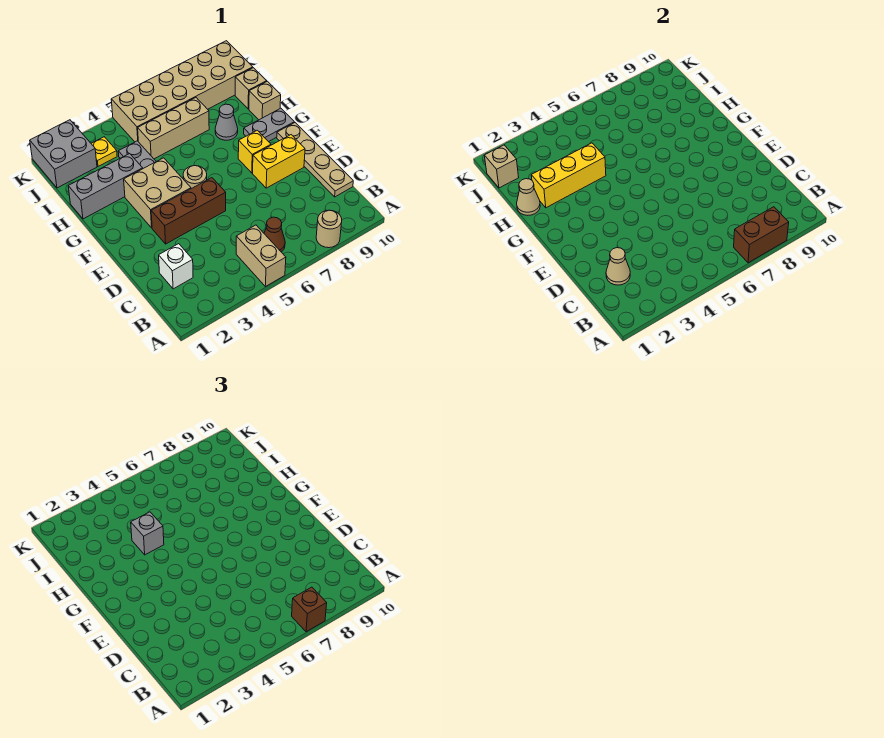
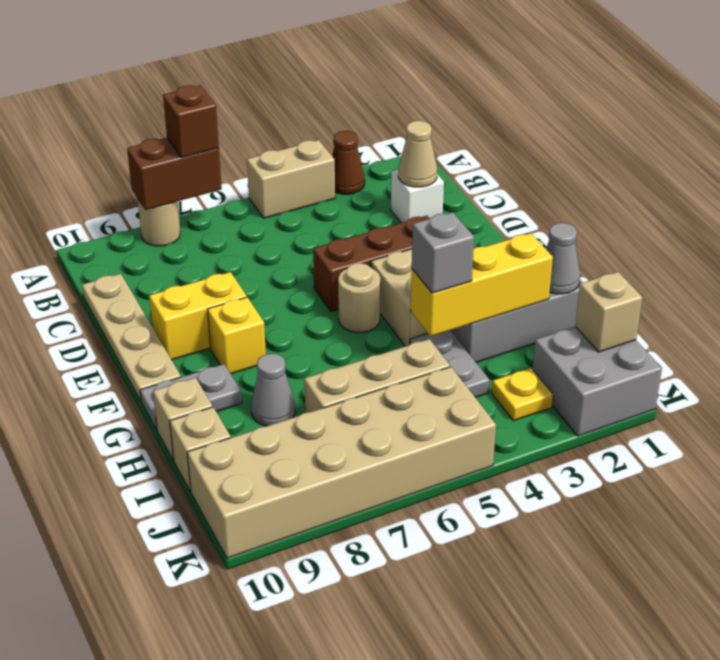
tan brick A5:B5 level 1 -> tan brick A4:A5 level 1
brown cone B6 level 1 -> brown cone A3 level 1
tan cone H1 level 2 -> grey cone H1 level 2

